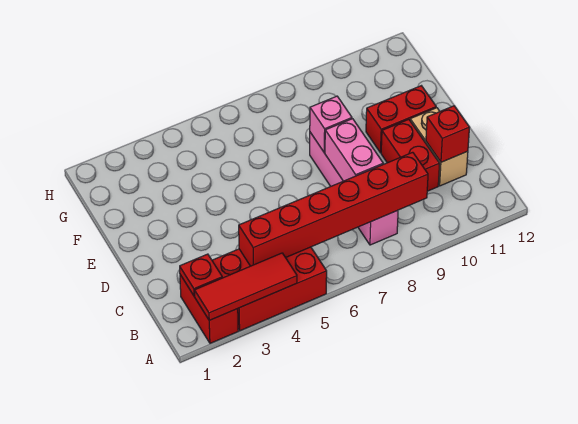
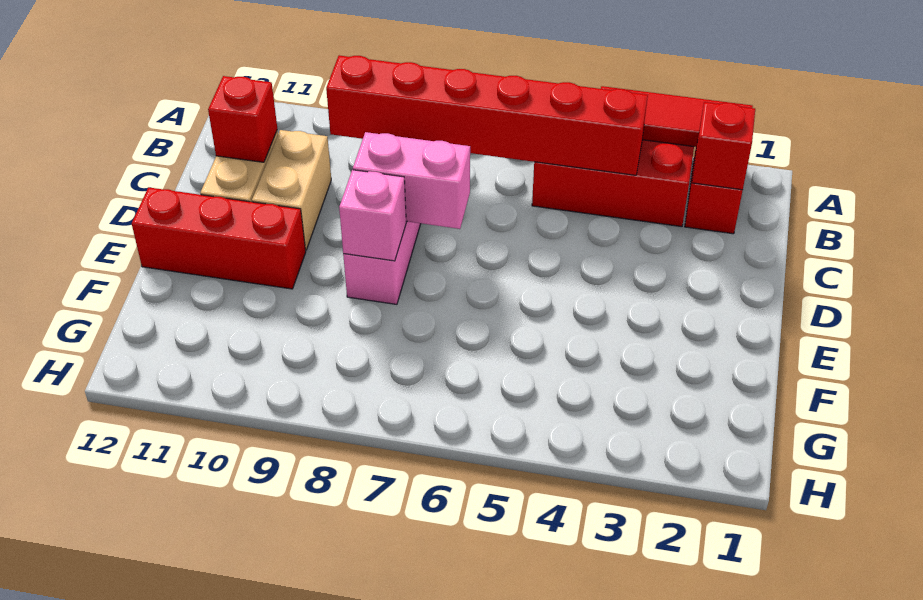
red plate B2 level 2 -> red brick B2 level 2
pink brick C8:D8 level 2 -> pink brick D7:D8 level 2
red brick C10:D10 level 1 -> tan brick C10:D10 level 1
red brick E10:E11 level 1 -> red brick E10:E12 level 1

